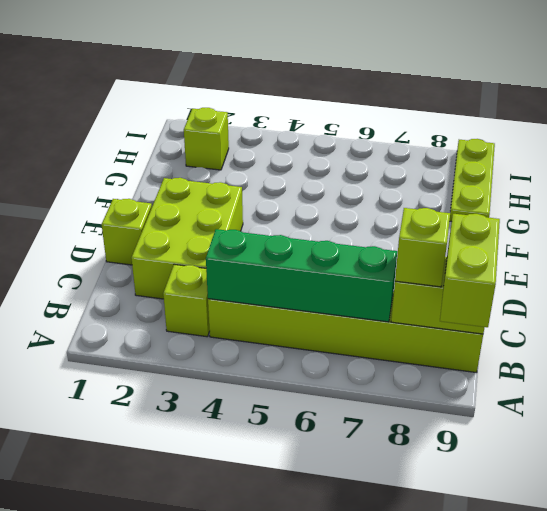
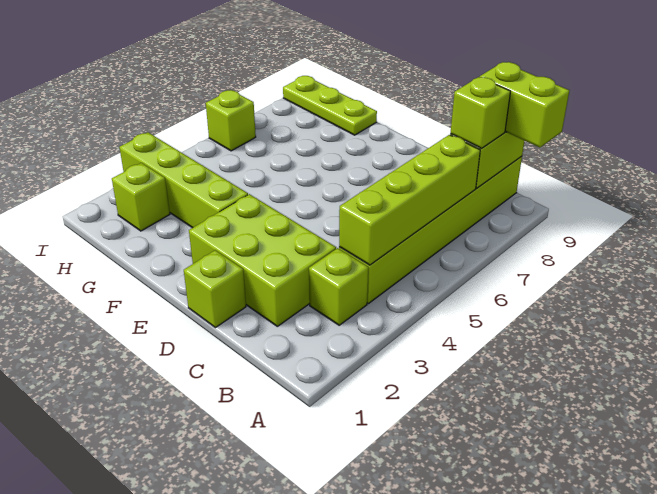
green brick B4:B7 level 2 -> lime brick B4:B7 level 2
none -> lime brick F3:I3 level 1
none -> lime brick I6 level 1

